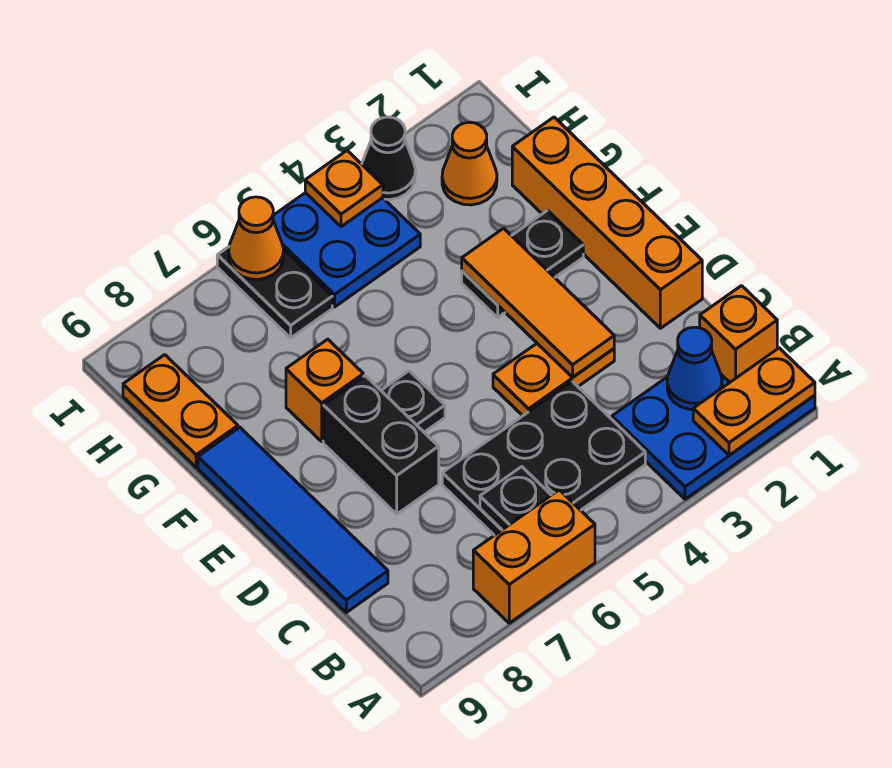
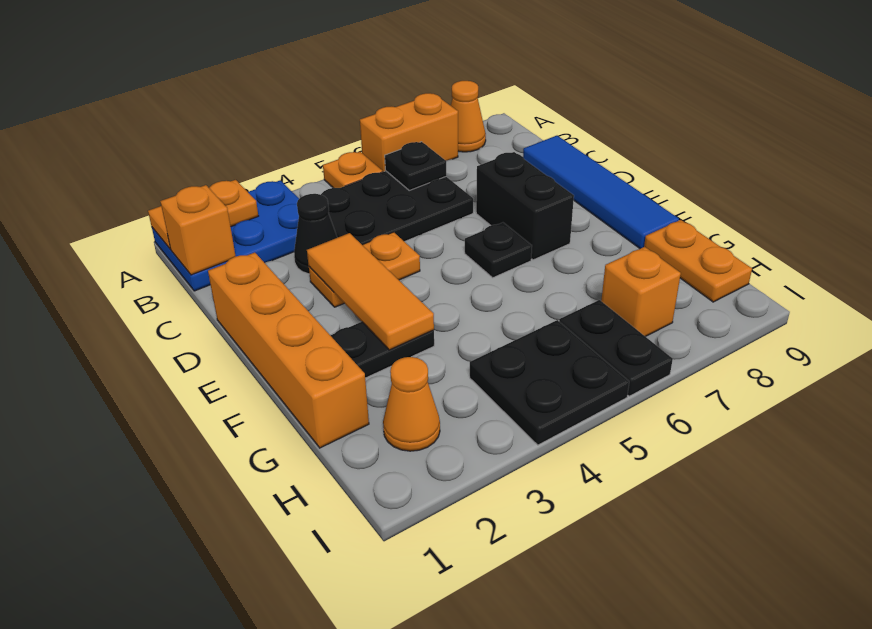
blue cone B2 level 2 -> none
orange brick F7 level 1 -> orange brick H7 level 1
blue plate H4:I5 level 1 -> black plate H4:I5 level 1
black cone I3 level 1 -> black cone C3 level 1
orange plate I4 level 2 -> orange plate A5 level 1
orange cone I6 level 2 -> orange cone A8 level 1

